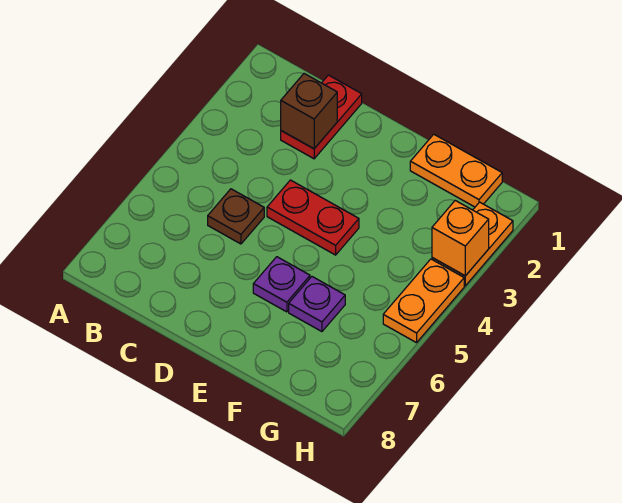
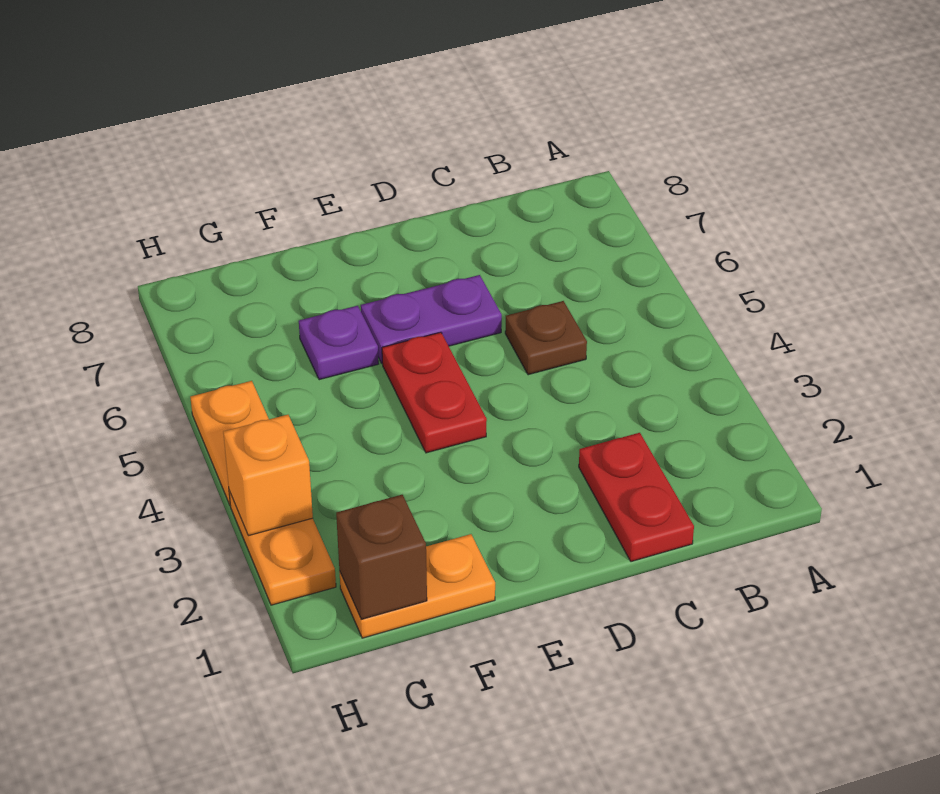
brown brick C2 level 2 -> brown brick G1 level 2
red plate D4:E4 level 1 -> red plate E4:E5 level 1
purple plate E6 level 1 -> purple plate D6:E6 level 1

